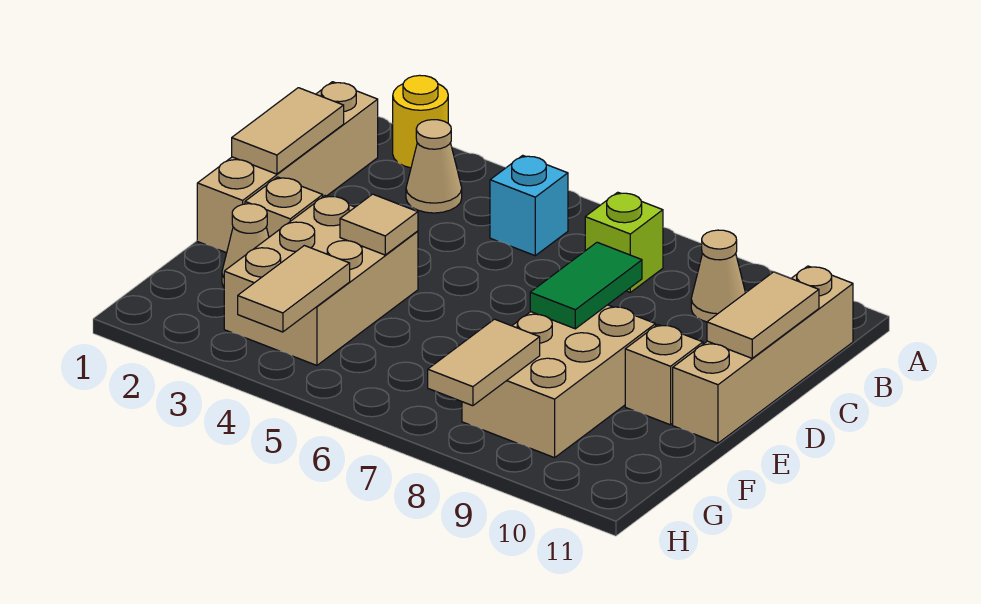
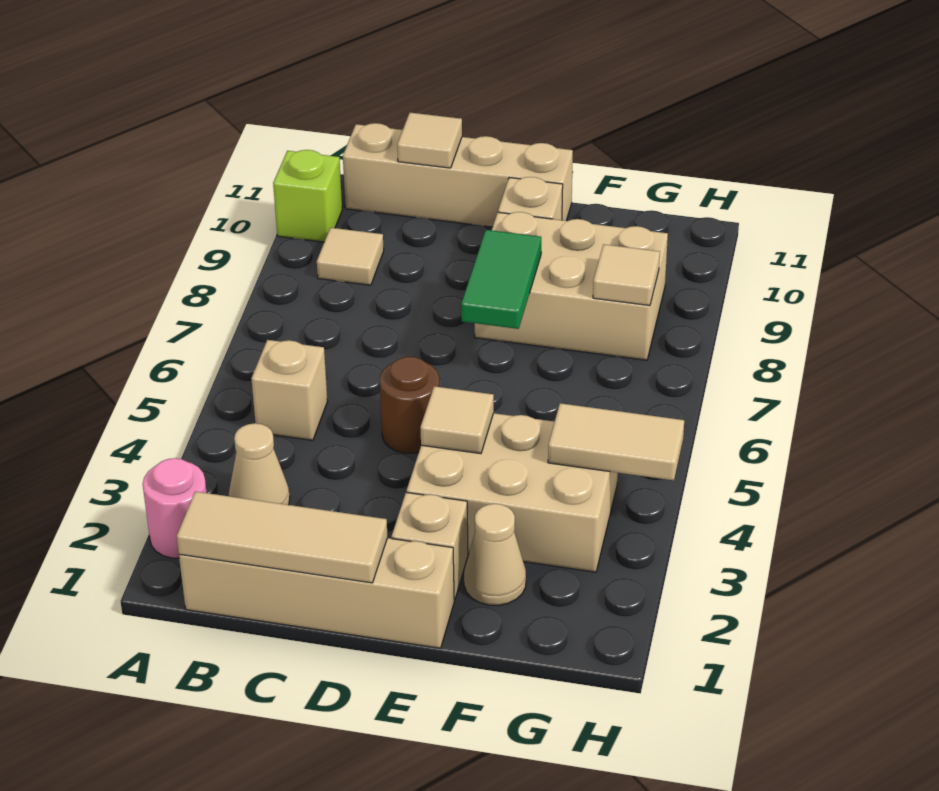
yellow round brick A2 level 1 -> pink round brick A2 level 1
cyan brick B5 level 1 -> tan brick B5 level 1
lime brick B7 level 1 -> lime brick A10 level 1
tan cone B9 level 1 -> tan tile B9 level 1
tan tile C1:D1 level 2 -> tan tile B1:D1 level 2
tan tile C11:D11 level 2 -> tan tile C11 level 2
none -> brown round brick D5 level 1
green tile D8:E8 level 2 -> green tile E7:E8 level 2
tan tile G8:H8 level 2 -> tan tile G8 level 2

